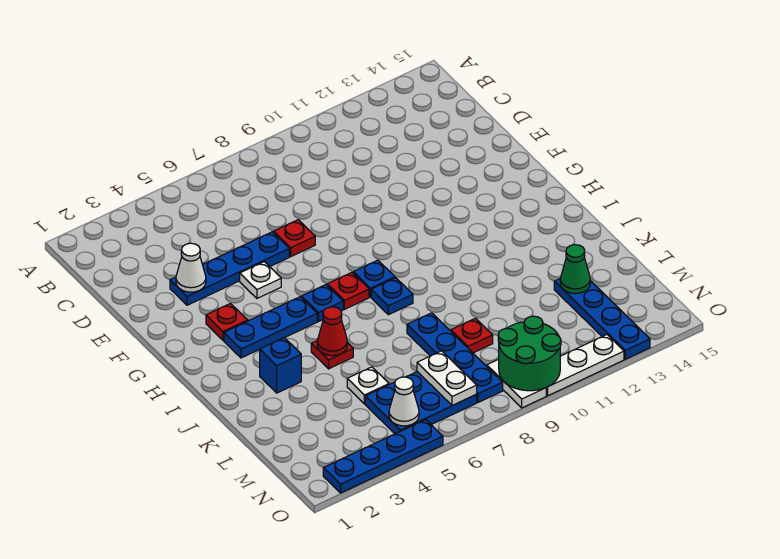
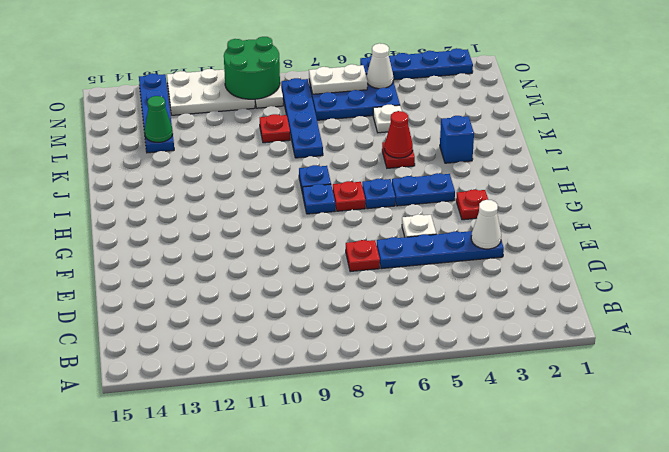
blue plate H3:H5 level 1 -> blue plate H4:H5 level 1
white plate M7:N7 level 2 -> white plate N6:N7 level 2
white plate O10:O12 level 1 -> white plate N10:O12 level 1

